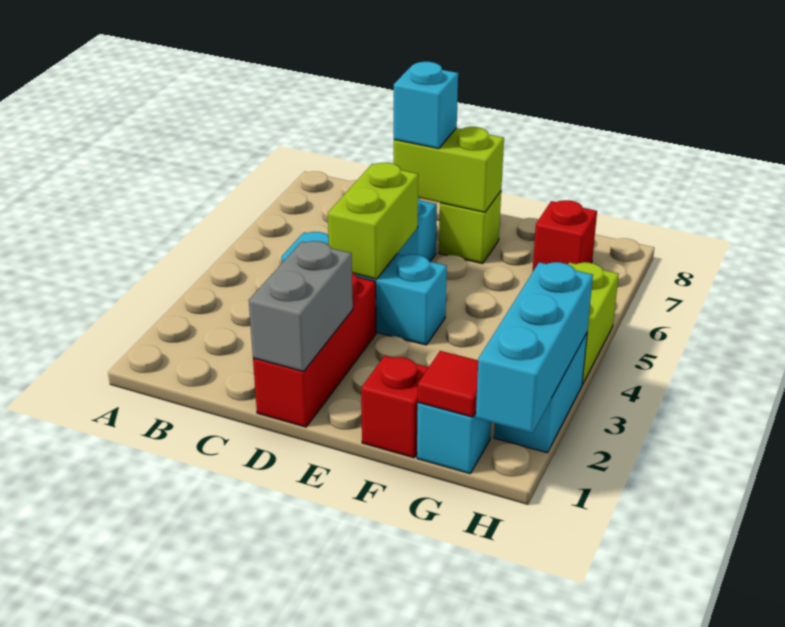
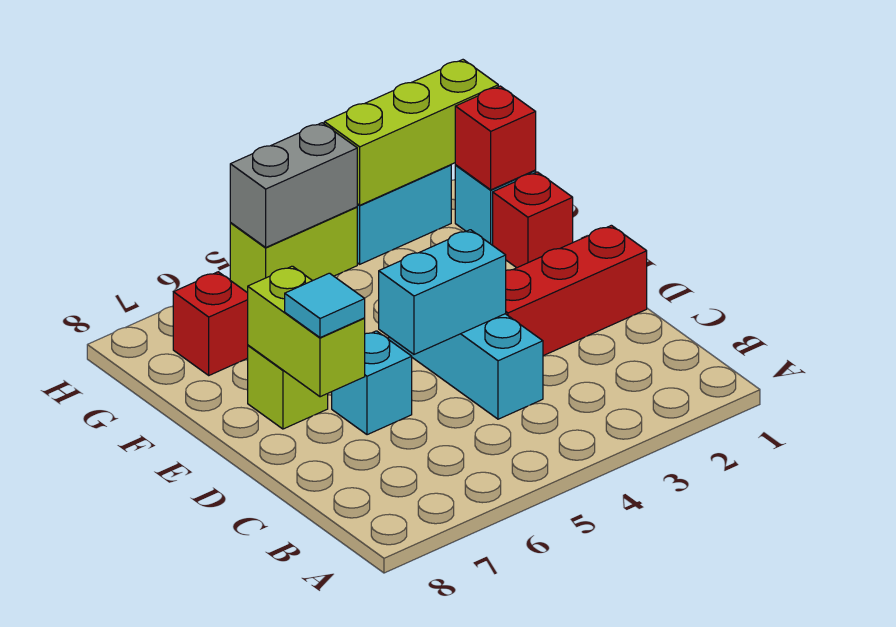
grey brick D1:D2 level 2 -> grey brick H4:H5 level 2
lime brick D4:D5 level 2 -> cyan brick D4:D5 level 2
cyan brick D7 level 3 -> cyan tile D7 level 3
red tile G1 level 2 -> red brick G1 level 2
cyan brick H1:H3 level 2 -> lime brick H1:H3 level 2

